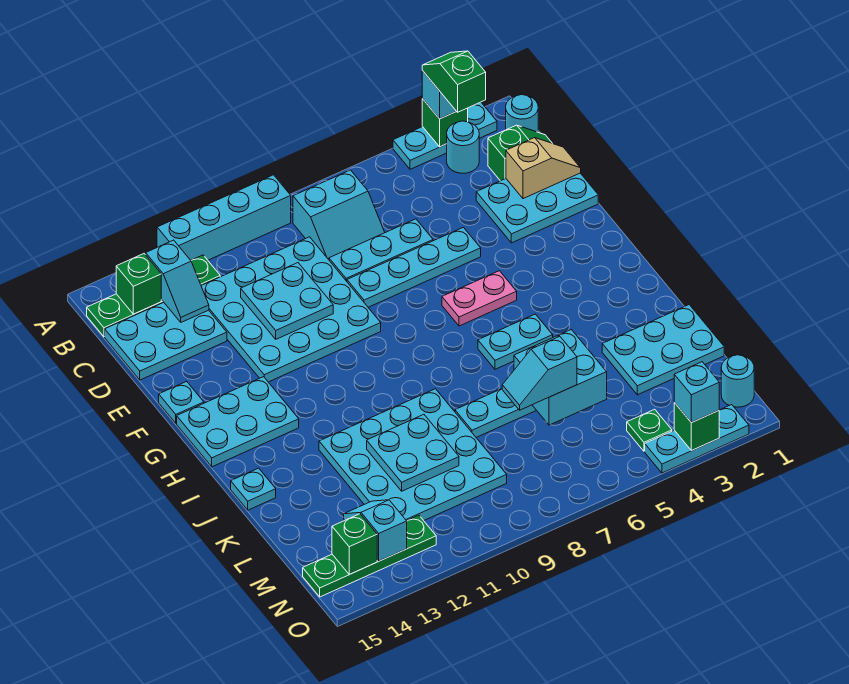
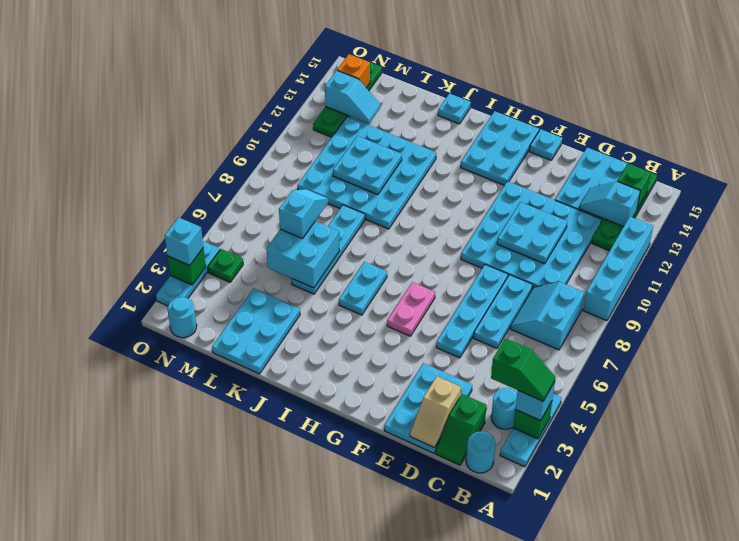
green brick N14 level 2 -> orange brick N14 level 2

